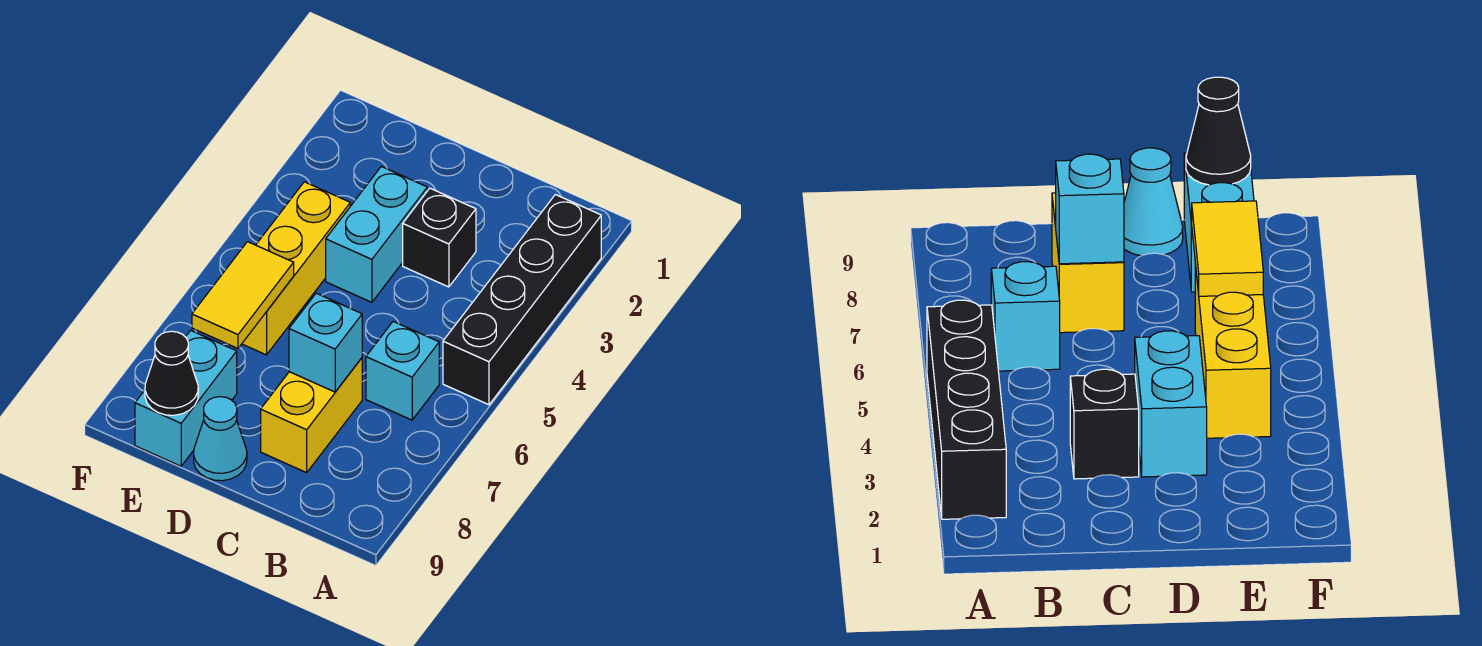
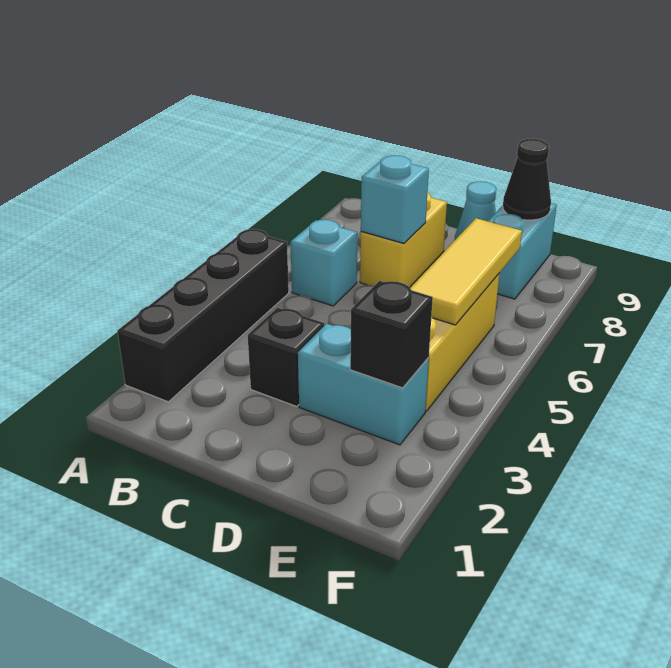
cyan brick D3:D4 level 1 -> cyan brick D3:E3 level 1
none -> black brick E3 level 2
yellow tile E6:E7 level 2 -> yellow tile E5:E7 level 2

